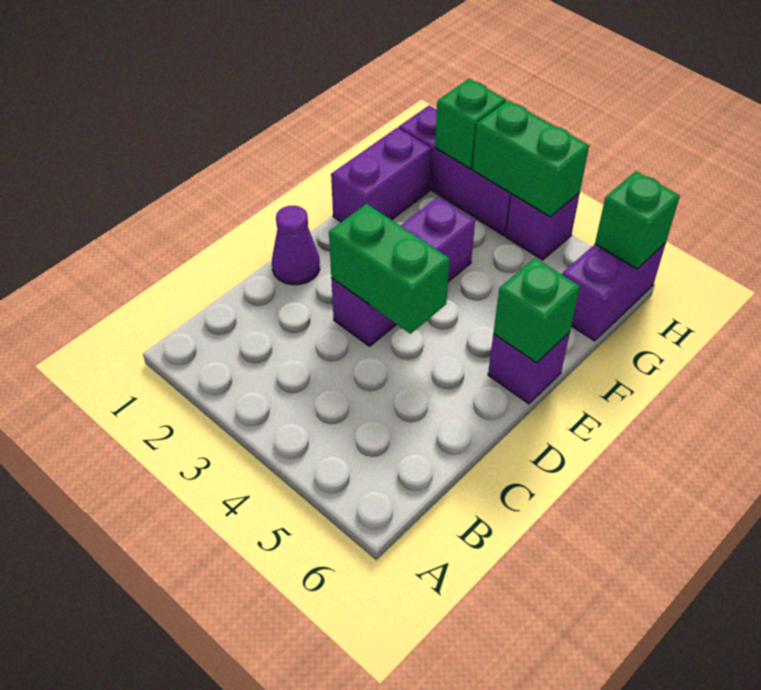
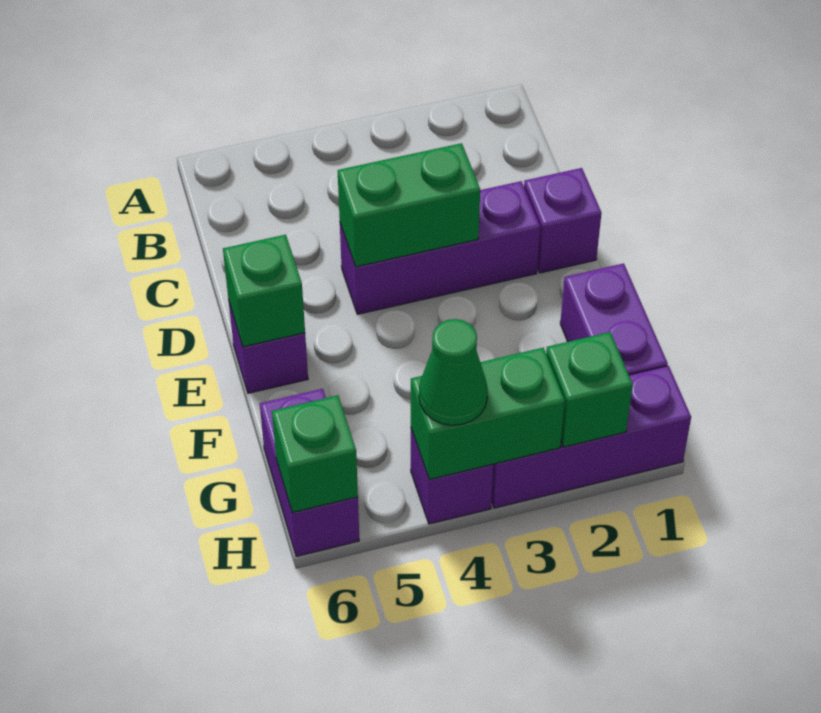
purple cone D1 level 1 -> purple brick D1 level 1
purple brick D3:F3 level 1 -> purple brick D2:D4 level 1
none -> green cone H4 level 3

